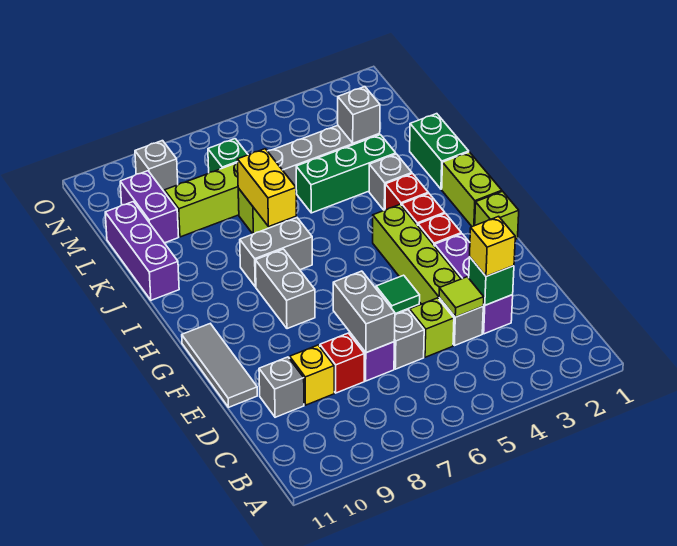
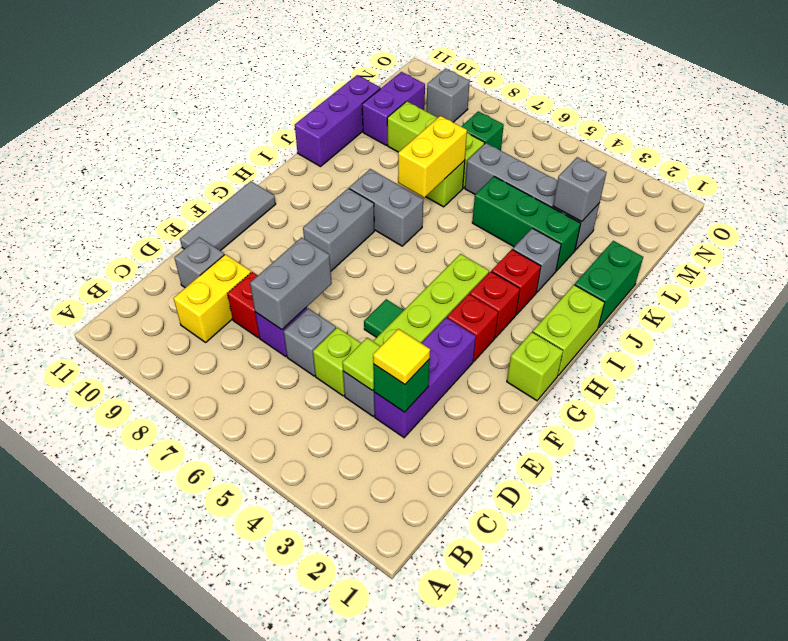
yellow brick D3 level 3 -> yellow tile D3 level 3
yellow brick D9 level 1 -> yellow brick C9:D9 level 1

